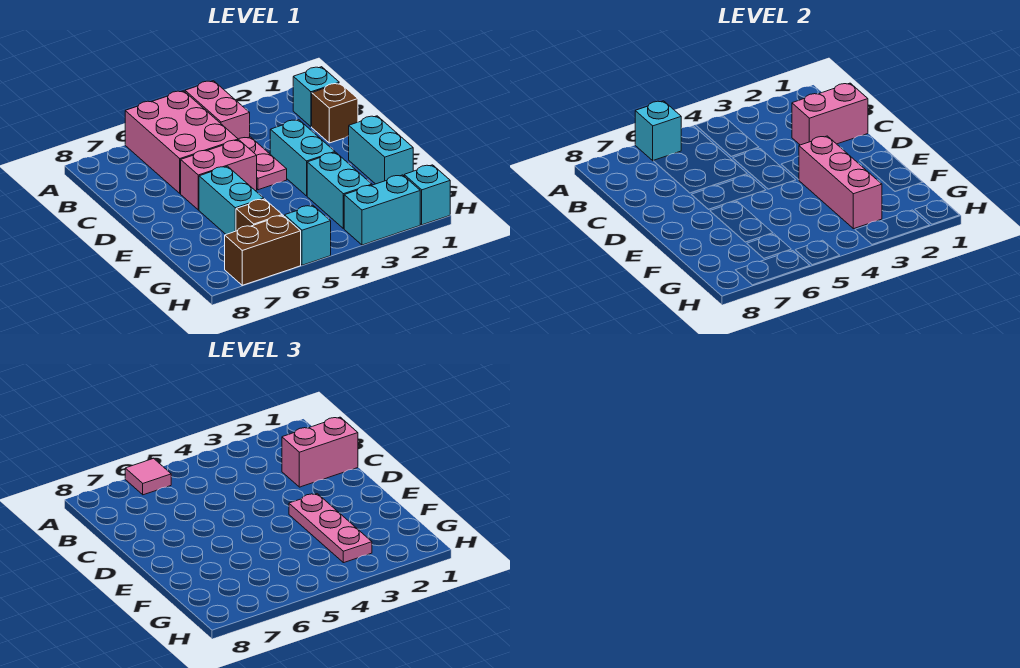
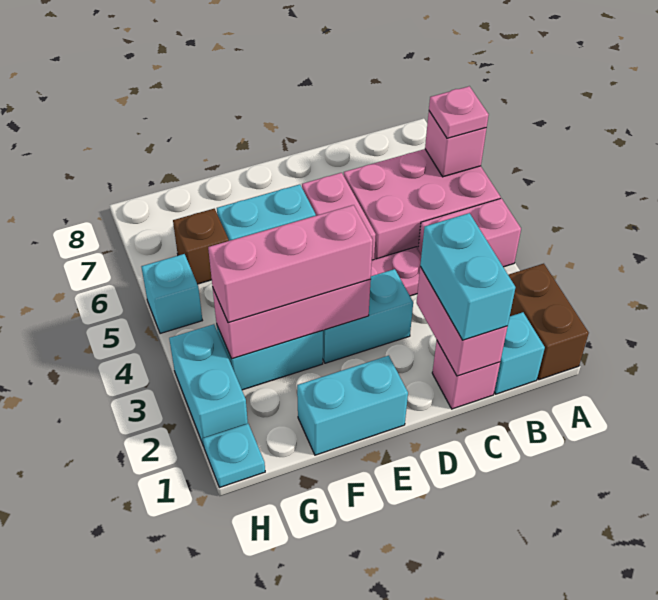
cyan brick A6 level 2 -> pink brick A6 level 2
pink tile A6 level 3 -> pink plate A6 level 3
brown brick C1 level 1 -> pink brick C1 level 1
pink brick C1:C2 level 3 -> cyan brick C1:C2 level 3
pink plate E3:G3 level 3 -> pink brick E3:G3 level 3
cyan brick H1 level 1 -> cyan plate H1 level 1
brown brick H6:H7 level 1 -> brown brick A1:A2 level 1

